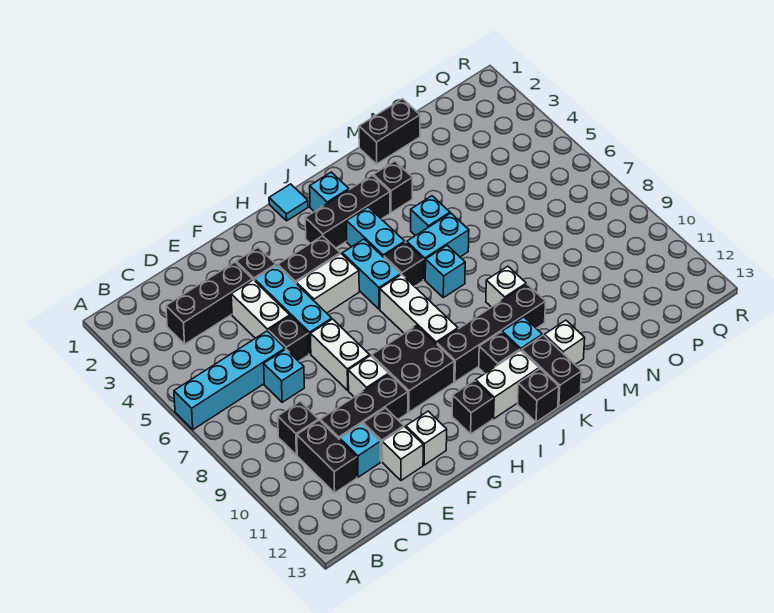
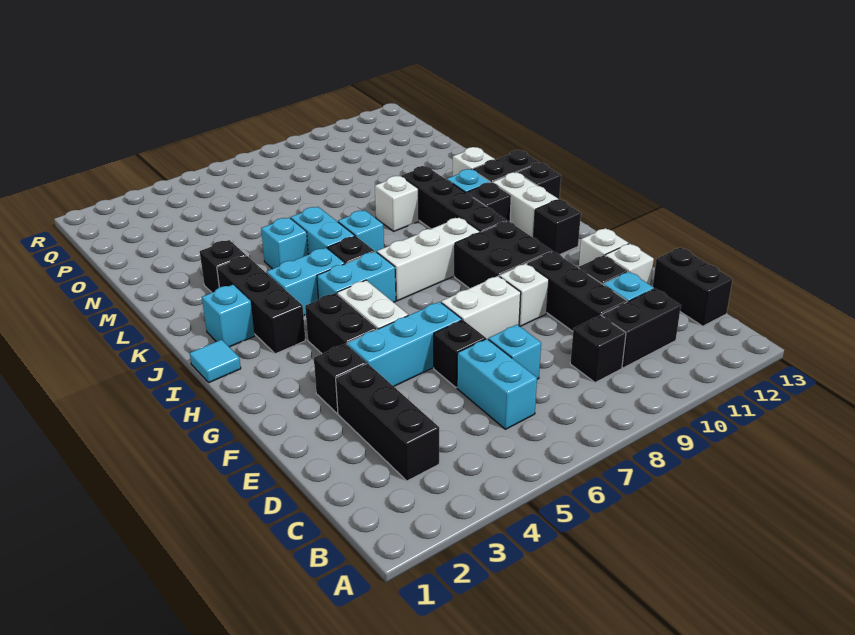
cyan brick A6:D6 level 1 -> cyan brick C6:D6 level 1
white brick E4:E5 level 1 -> none
black brick M1:N1 level 1 -> black brick C13:D13 level 1

